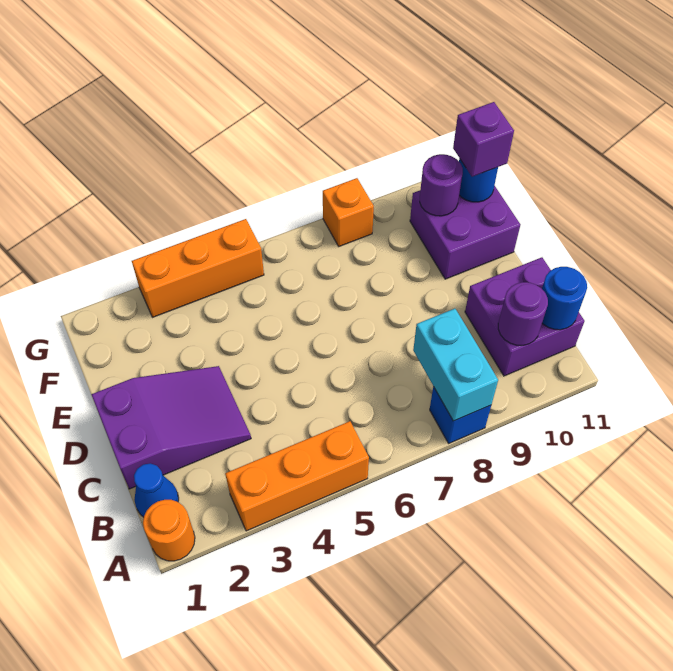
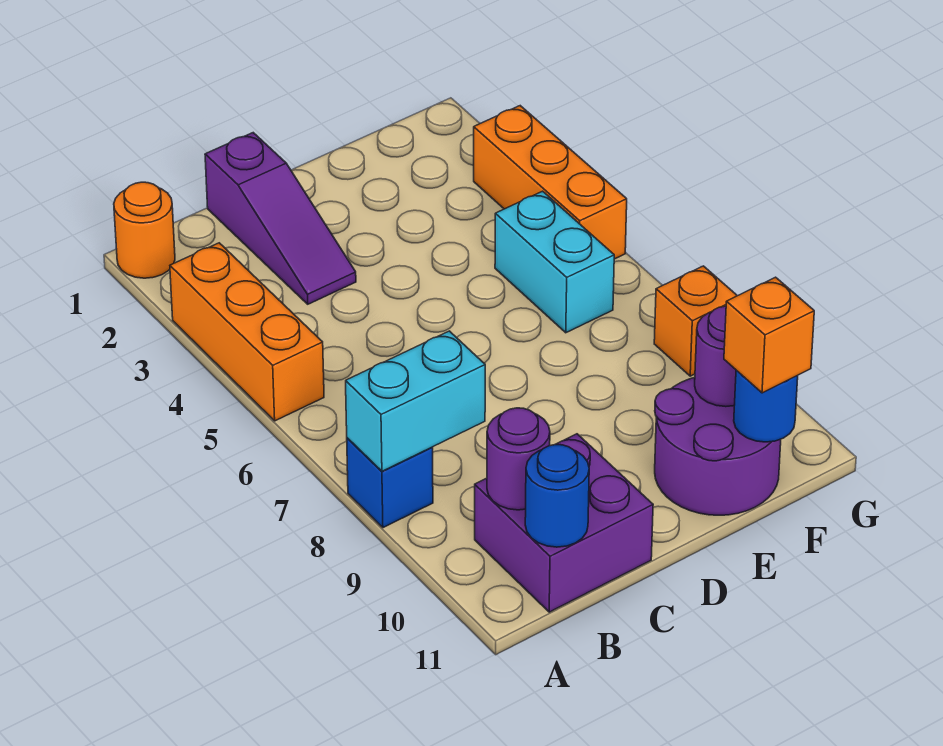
blue cone B1 level 1 -> none
purple slope C1:D3 level 1 top 1 -> purple slope C1:C3 level 1 top 1
purple brick E10:F11 level 1 -> purple round brick E10:F11 level 1
none -> cyan brick F5:F6 level 1
purple brick F11 level 3 -> orange brick F11 level 3

